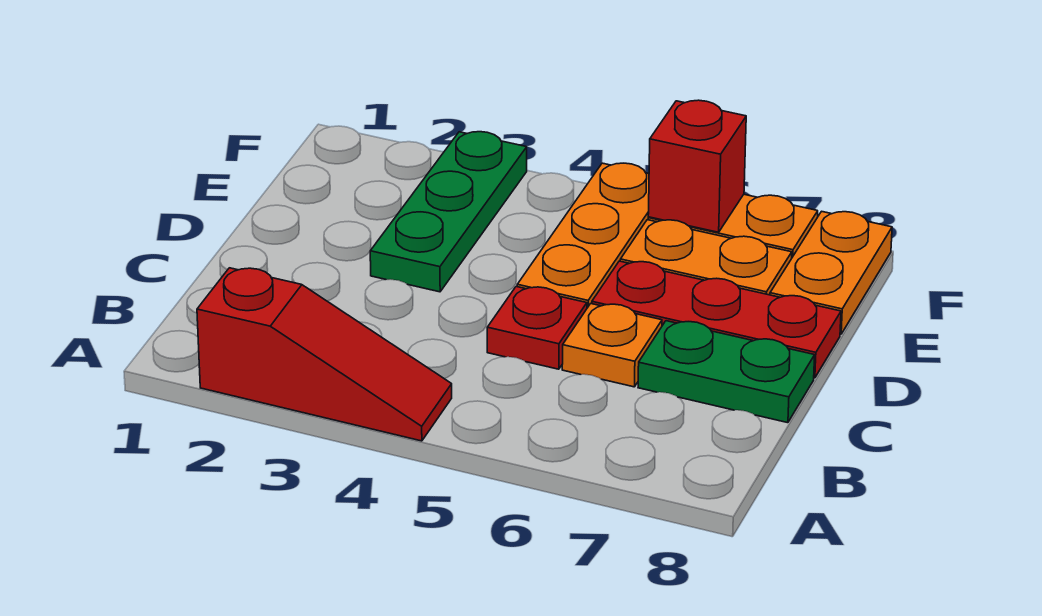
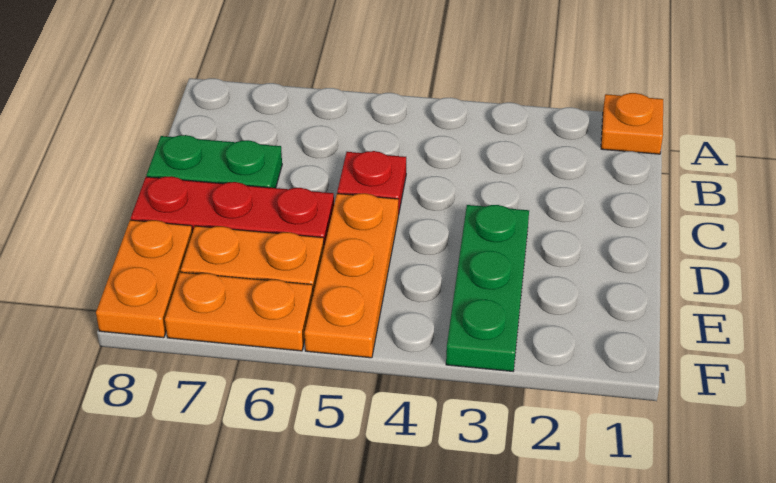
red slope A2:A4 level 1 top 2 -> none
orange plate C6 level 1 -> orange plate A1 level 1
red brick F6 level 2 -> none

